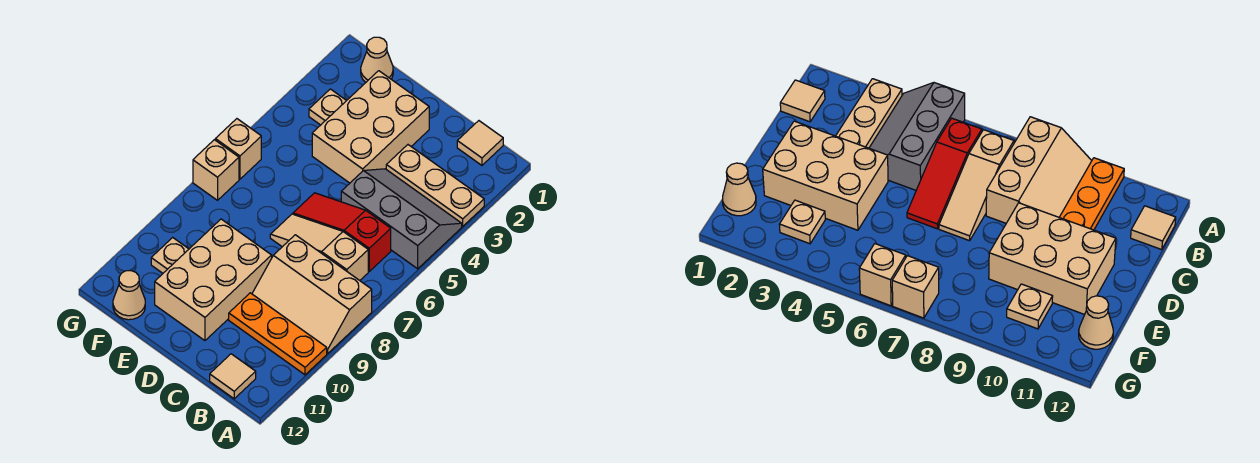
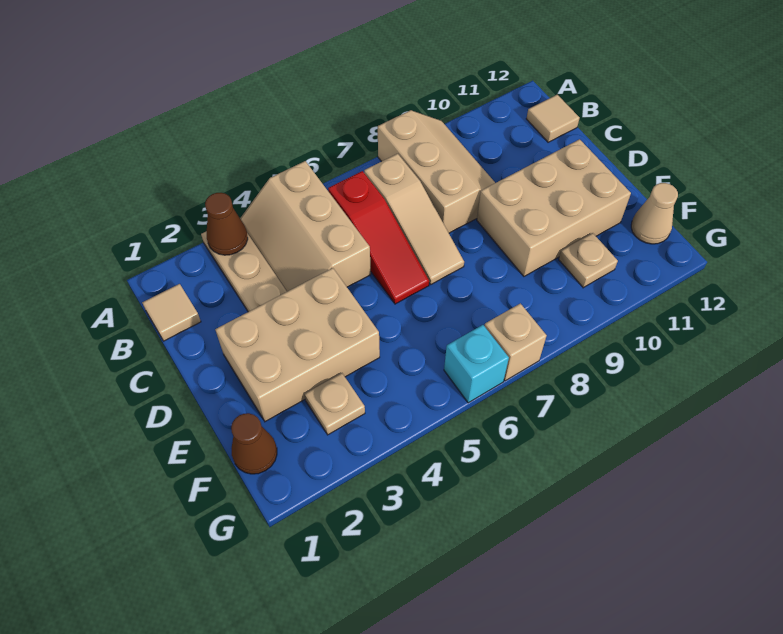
none -> brown cone A3 level 2
grey slope A4:C5 level 1 top 5 -> tan slope A4:C5 level 1 top 5
orange plate A10:C10 level 1 -> none
tan cone F1 level 1 -> brown cone F1 level 1
tan brick G6 level 1 -> cyan brick G6 level 1

